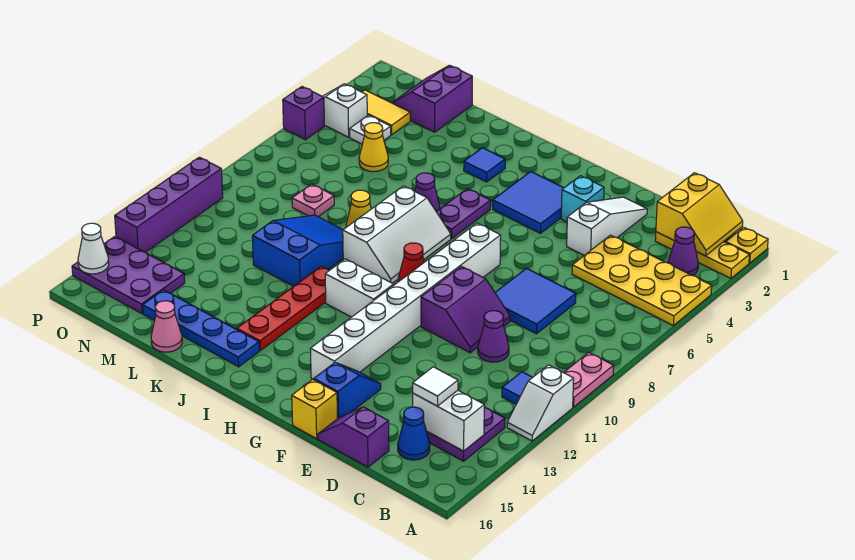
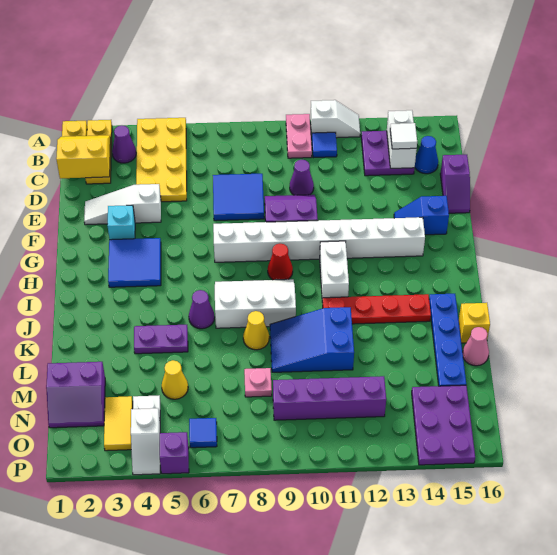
pink plate A9:A10 level 1 -> pink plate A10:B10 level 1
yellow brick F16 level 1 -> yellow brick K16 level 1
purple plate I5:I6 level 1 -> purple plate K4:K5 level 1
blue tile J3 level 1 -> blue tile O6 level 1
purple brick P10:P13 level 1 -> purple brick N9:N12 level 1
white cone P15 level 2 -> none

